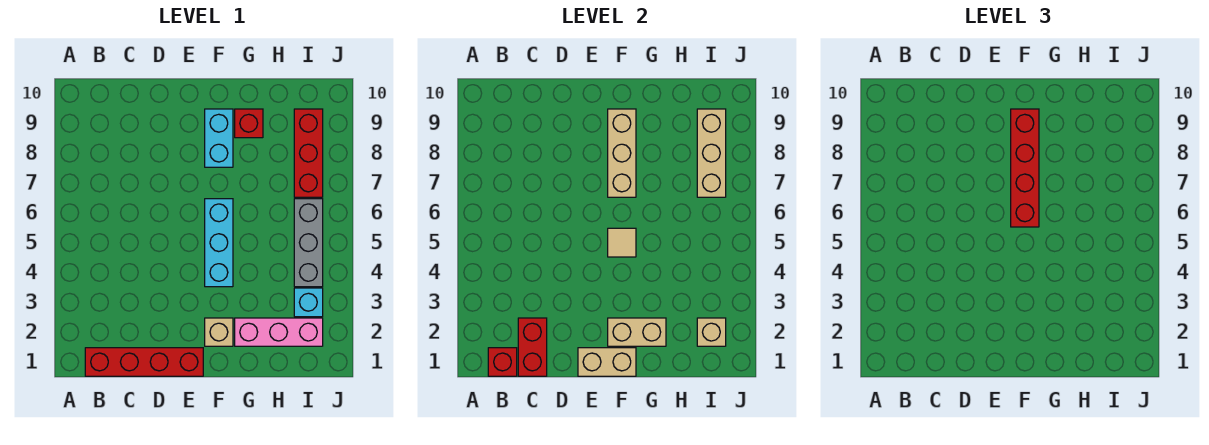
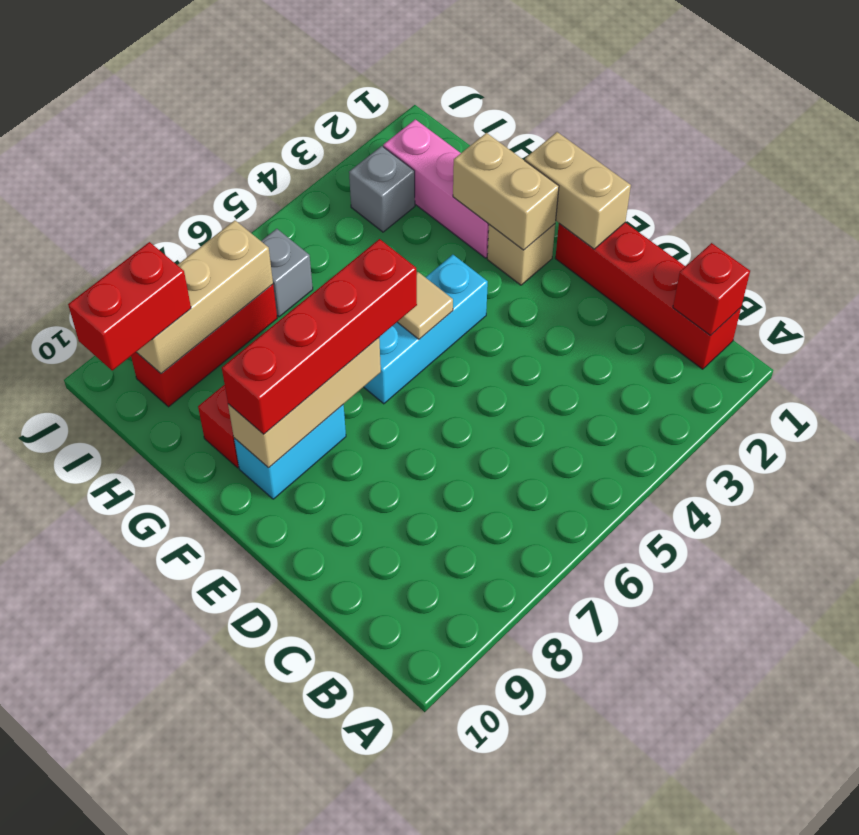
red brick C1:C2 level 2 -> red brick I9:I10 level 3
tan brick I2 level 2 -> none
cyan brick I3 level 1 -> grey brick I3 level 1
grey brick I4:I6 level 1 -> grey brick I6 level 1

